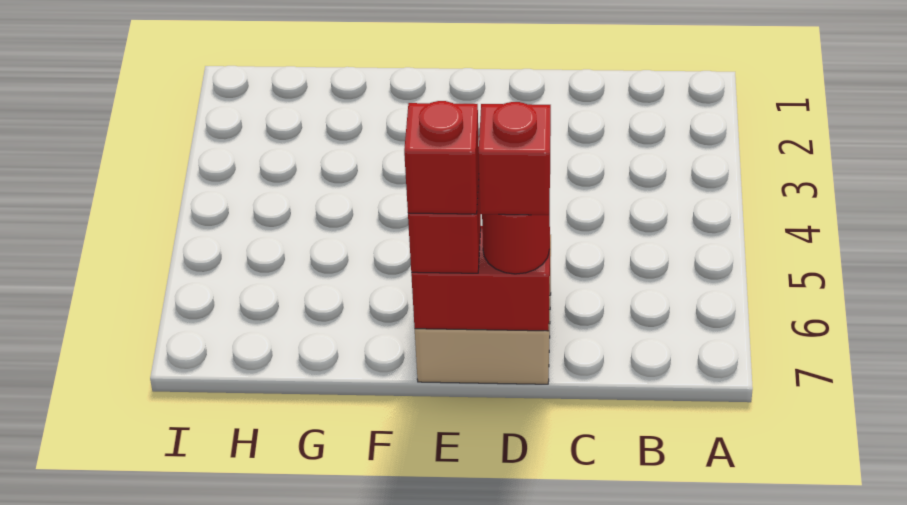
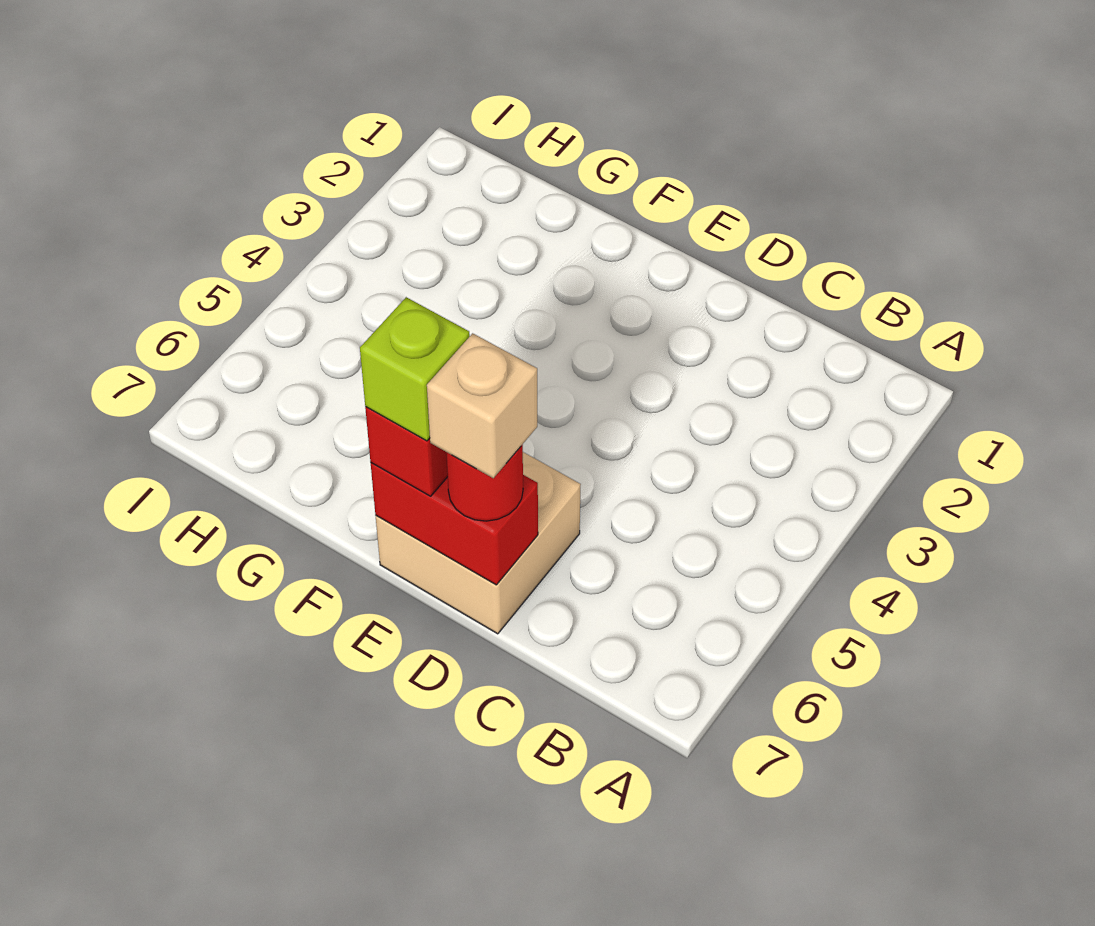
red brick D7 level 4 -> tan brick D7 level 4
red brick E7 level 4 -> lime brick E7 level 4

